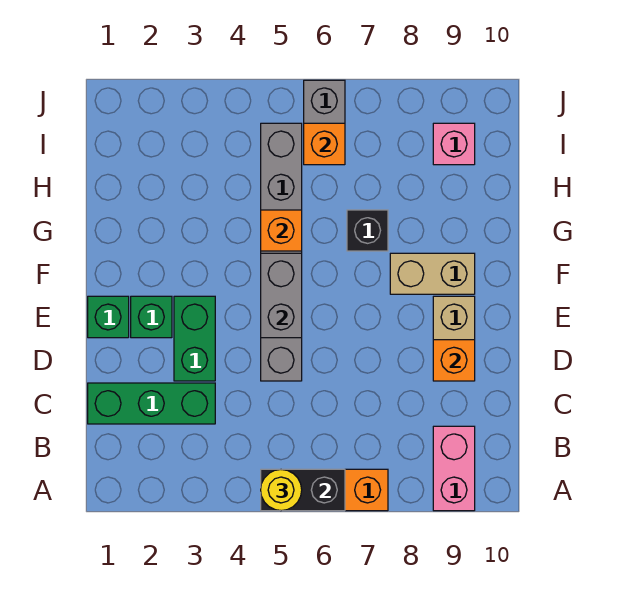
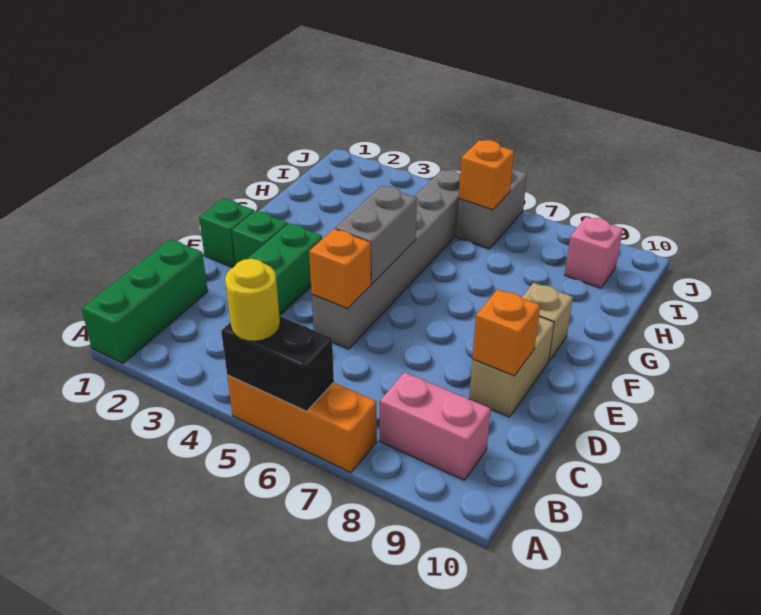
pink brick A9:B9 level 1 -> pink brick B8:B9 level 1
green brick C1:C3 level 1 -> green brick A1:C1 level 1
tan brick F8:F9 level 1 -> tan brick F9 level 1
orange brick G5 level 2 -> orange brick D5 level 2
black brick G7 level 1 -> none

